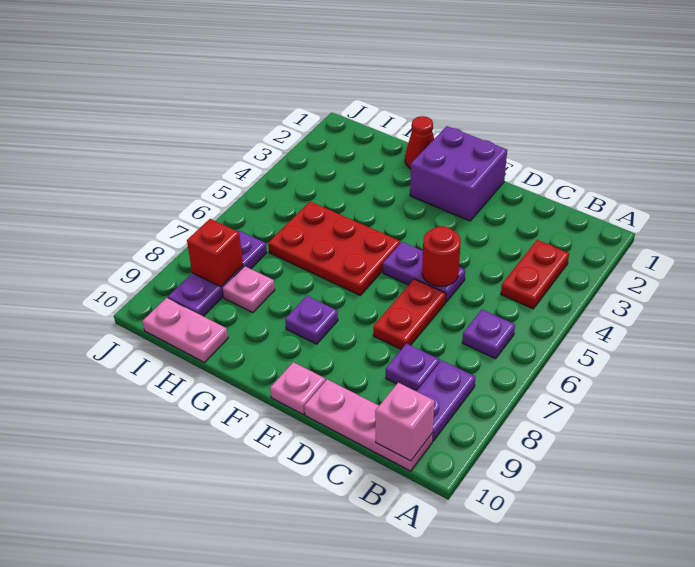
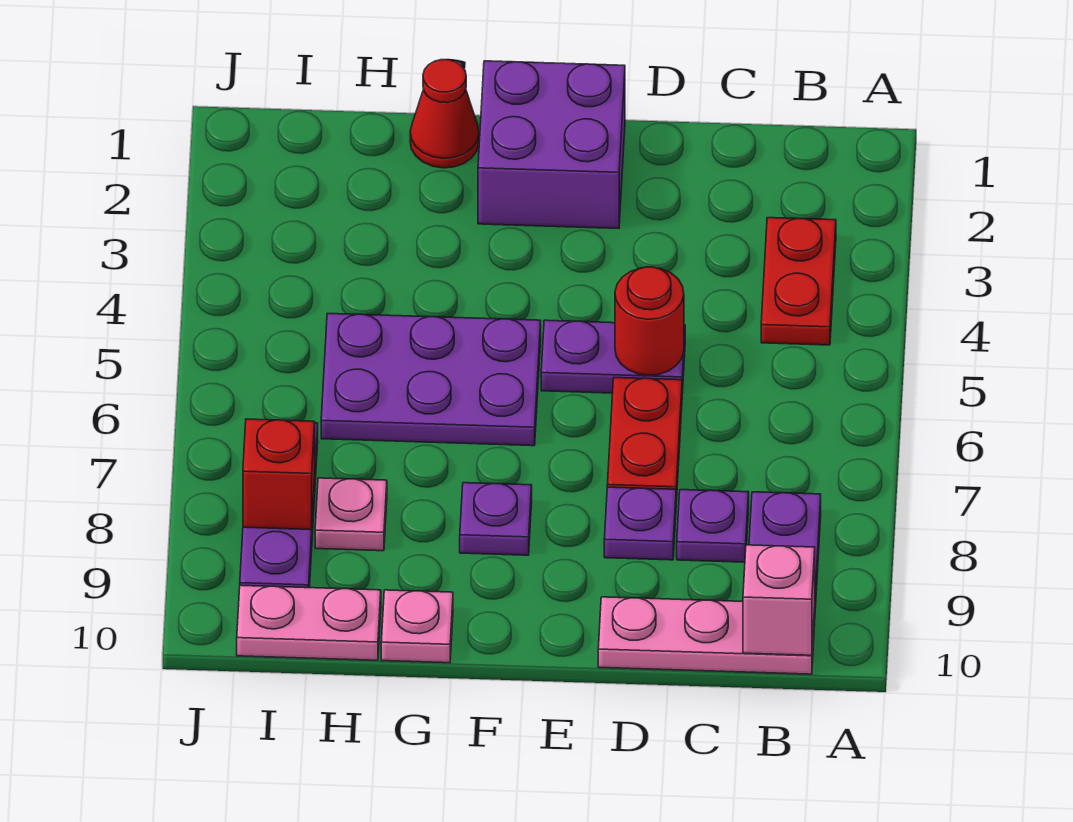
purple plate B6 level 1 -> purple plate D8 level 1
pink plate E10 level 1 -> pink plate G10 level 1
red plate F5:H6 level 1 -> purple plate F5:H6 level 1

